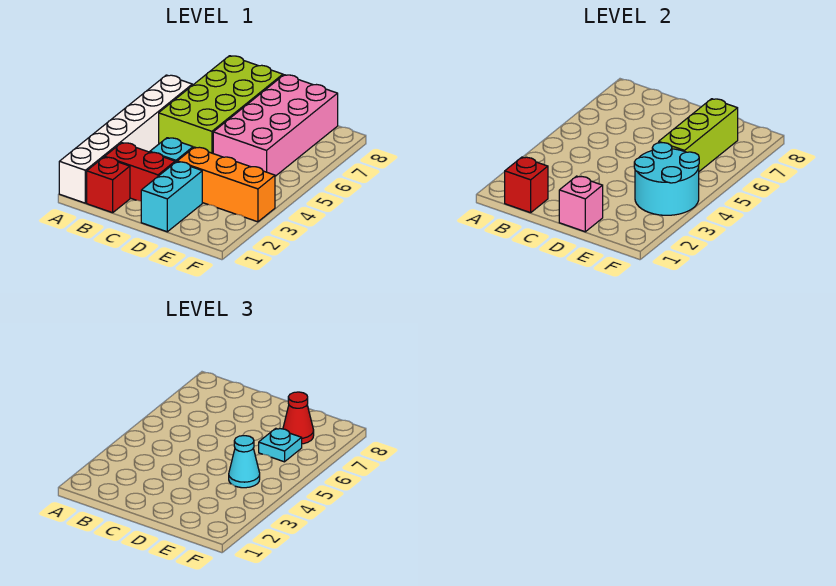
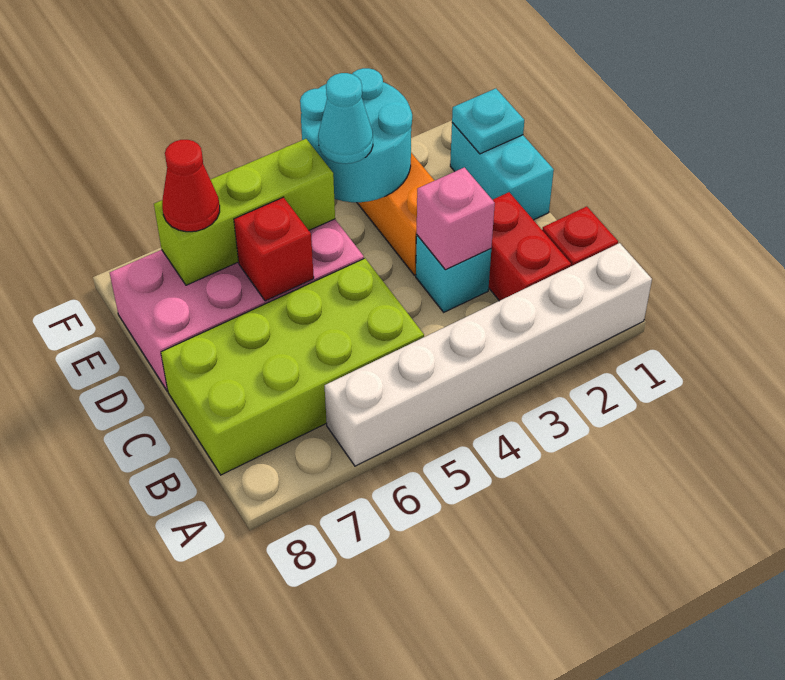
red brick B1 level 2 -> red brick D6 level 2
cyan brick D1:D2 level 1 -> cyan brick D1:E1 level 1
pink brick D1 level 2 -> pink brick C3 level 2
cyan plate E6 level 3 -> cyan plate E1 level 2

